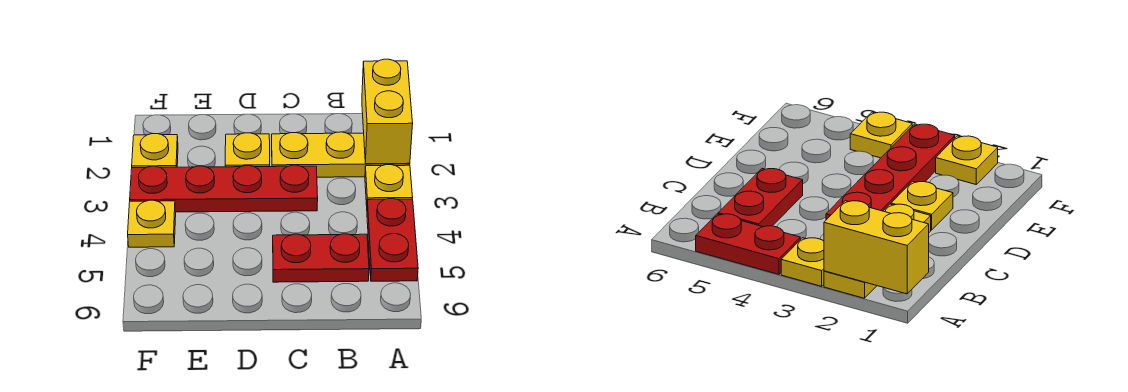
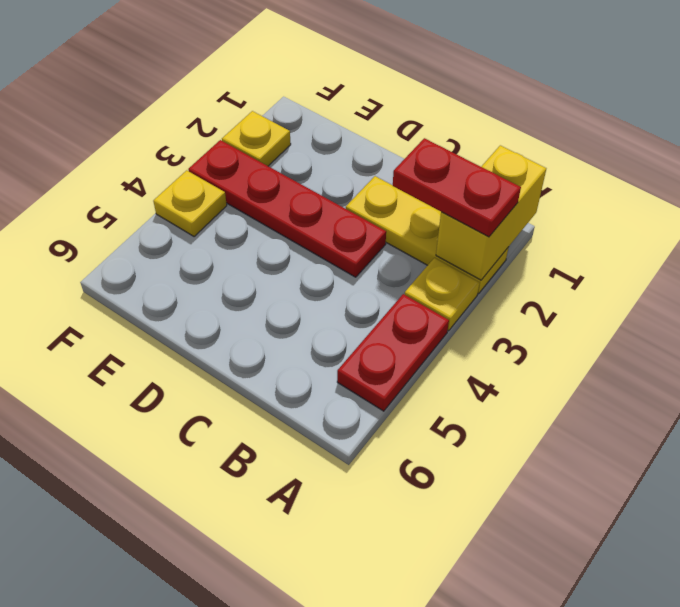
red plate B5:C5 level 1 -> red plate A2:B2 level 3
yellow plate D2 level 1 -> none

